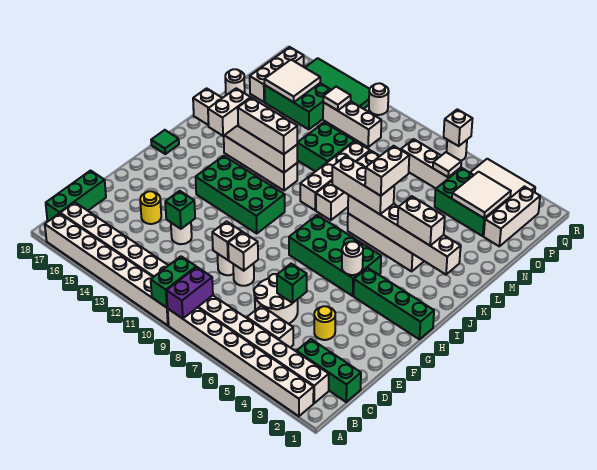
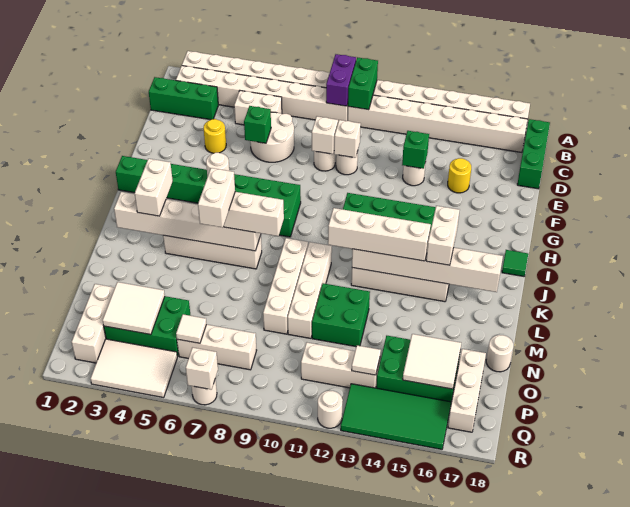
white brick K3:K4 level 3 -> white brick J3:K3 level 3
white brick K12:K14 level 3 -> white brick K11:K14 level 3

